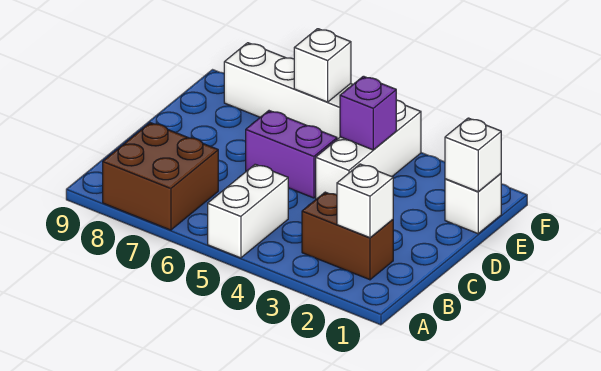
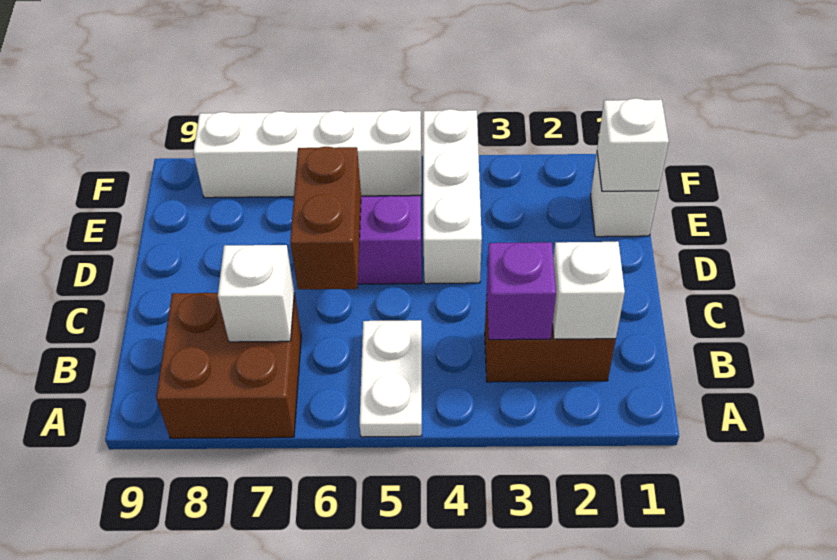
white brick A5:B5 level 1 -> white plate A5:B5 level 1
none -> brown brick C6:D6 level 2
purple brick E4 level 2 -> purple brick B3 level 2
white brick F6 level 2 -> white brick B7 level 2

